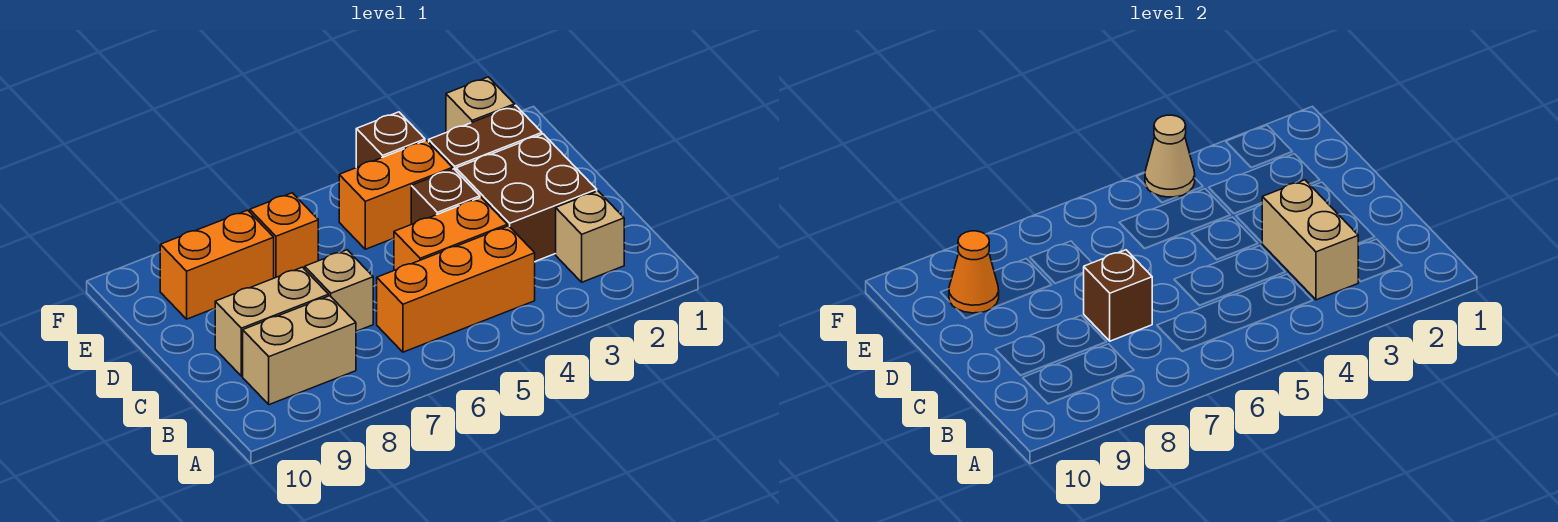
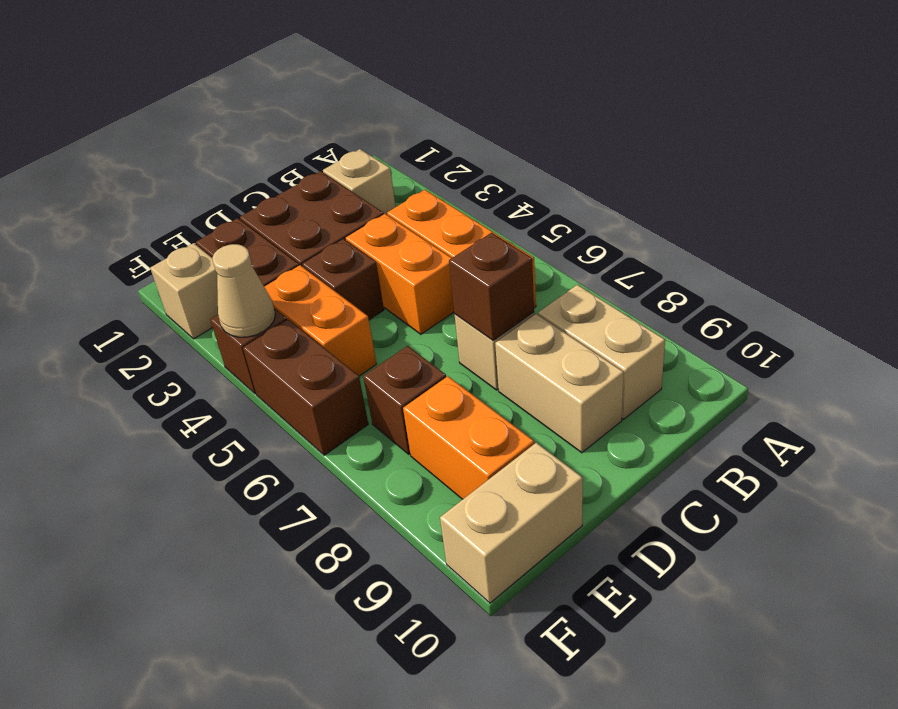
tan brick B3:C3 level 2 -> tan brick E10:F10 level 1
orange brick E7 level 1 -> brown brick E7 level 1
orange cone E9 level 2 -> none
none -> brown brick F5:F6 level 1

